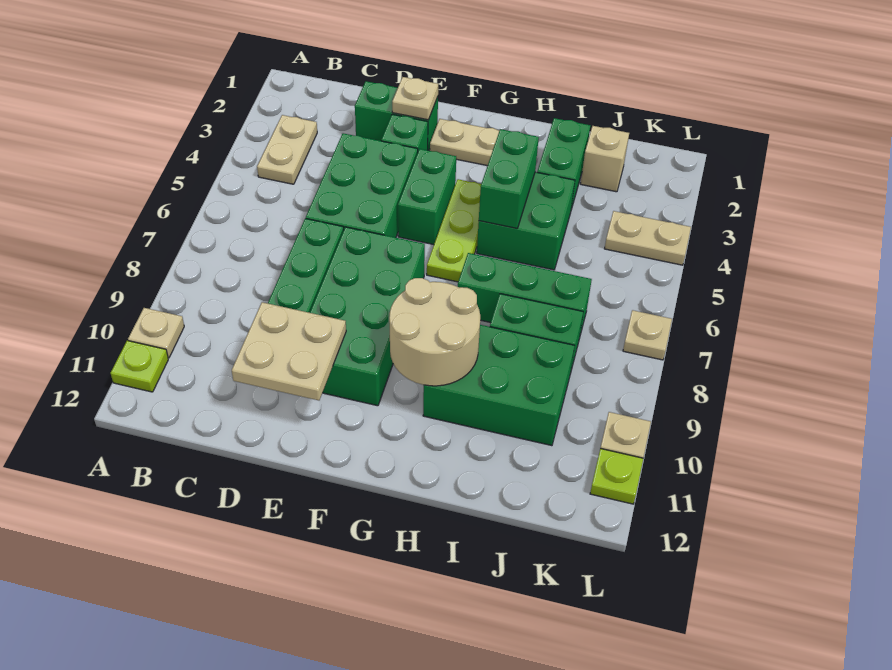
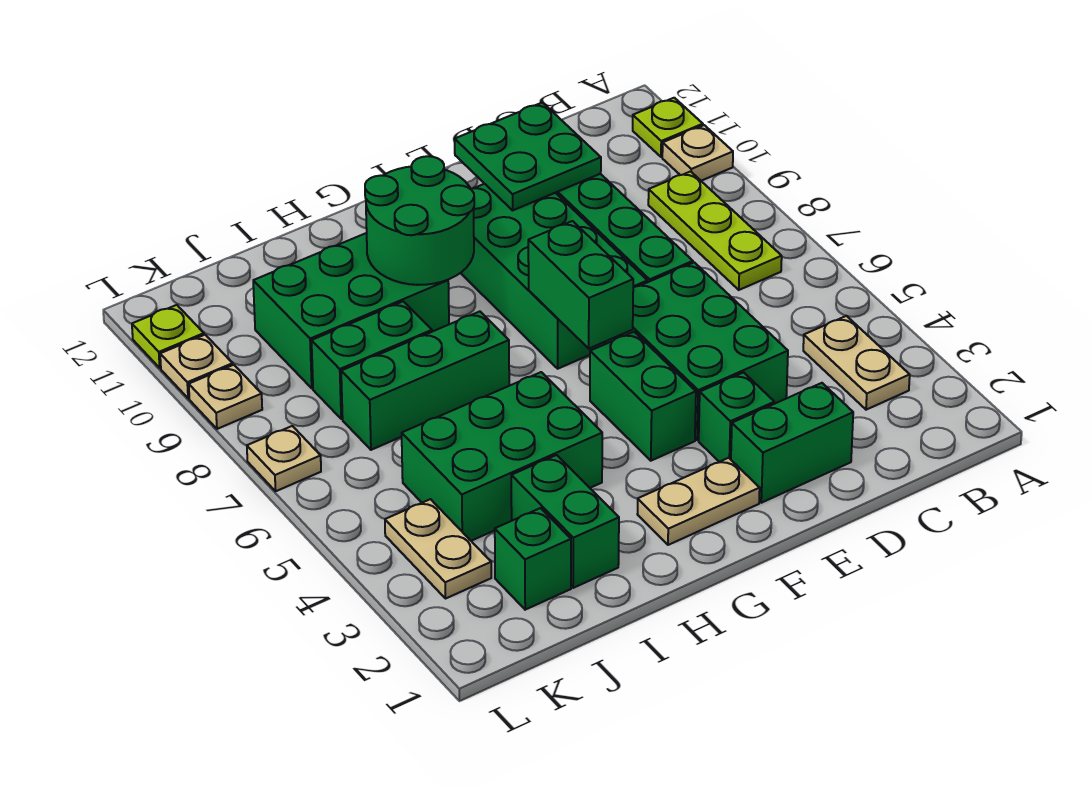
tan plate D10:E11 level 2 -> green plate D10:E11 level 2
tan plate E2 level 2 -> tan plate L9 level 1
lime plate G4:G6 level 1 -> lime plate B7:B9 level 1
tan round brick G9:H10 level 2 -> green round brick G9:H10 level 2
green brick H4:I5 level 1 -> green brick H4:J5 level 1
green brick H4:H5 level 2 -> green brick F6:F7 level 2
tan brick J2 level 1 -> green brick J2 level 1
tan plate K4:L4 level 1 -> tan plate K3:K4 level 1

